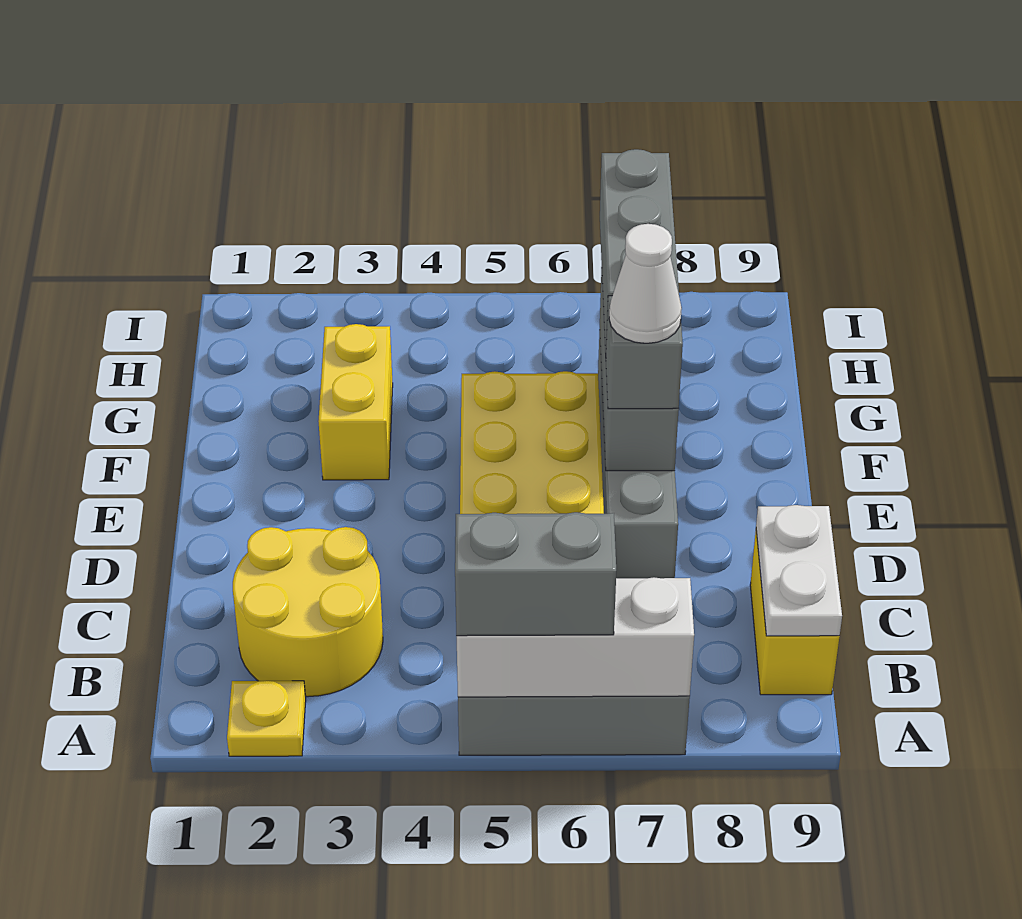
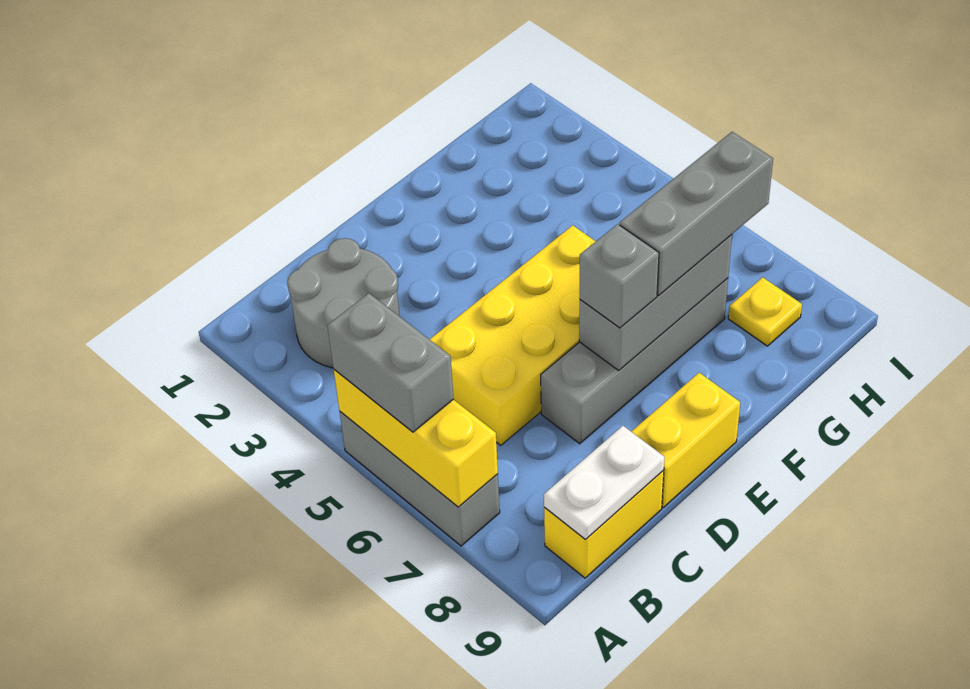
yellow plate A2 level 1 -> yellow plate H8 level 1
white brick A5:A7 level 2 -> yellow brick A5:A7 level 2
yellow round brick B2:C3 level 1 -> grey round brick B2:C3 level 1
white cone E7 level 4 -> none
yellow brick F3:G3 level 1 -> yellow brick D9:E9 level 1

